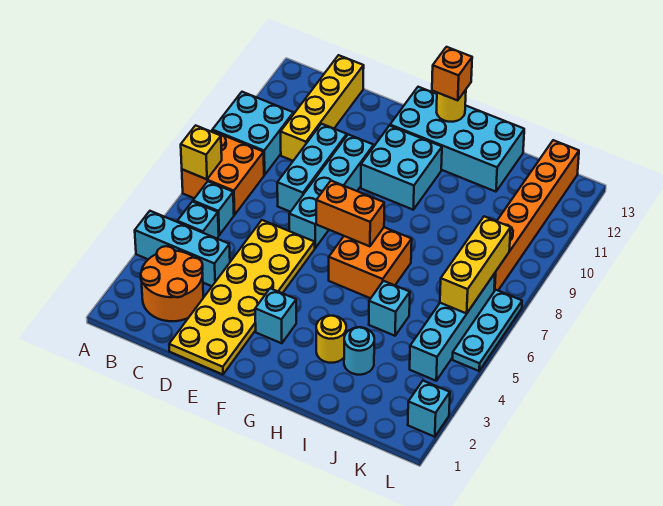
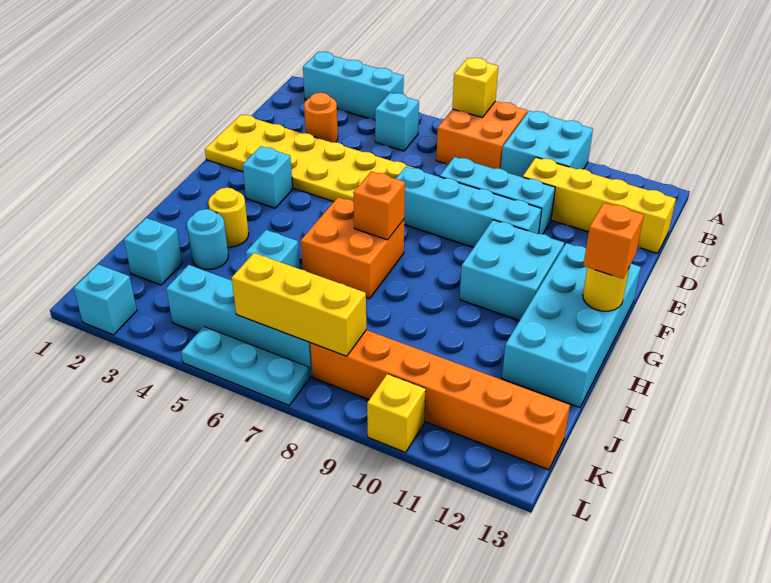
cyan brick A4:C4 level 1 -> cyan brick A2:A4 level 1
orange round brick B2:C3 level 1 -> orange round brick C3 level 1
cyan brick B6 level 1 -> cyan brick J2 level 1
orange brick F7:G7 level 2 -> orange brick G7 level 2
none -> yellow brick L10 level 1

